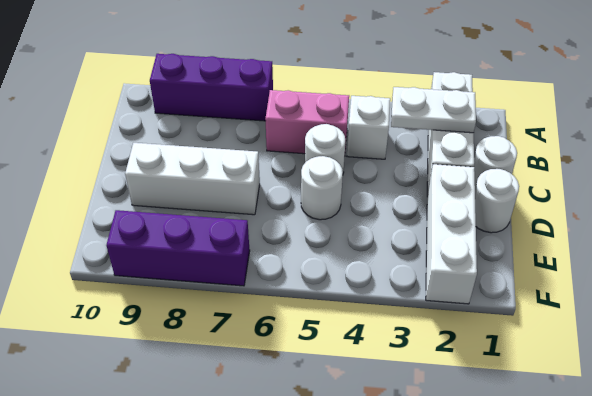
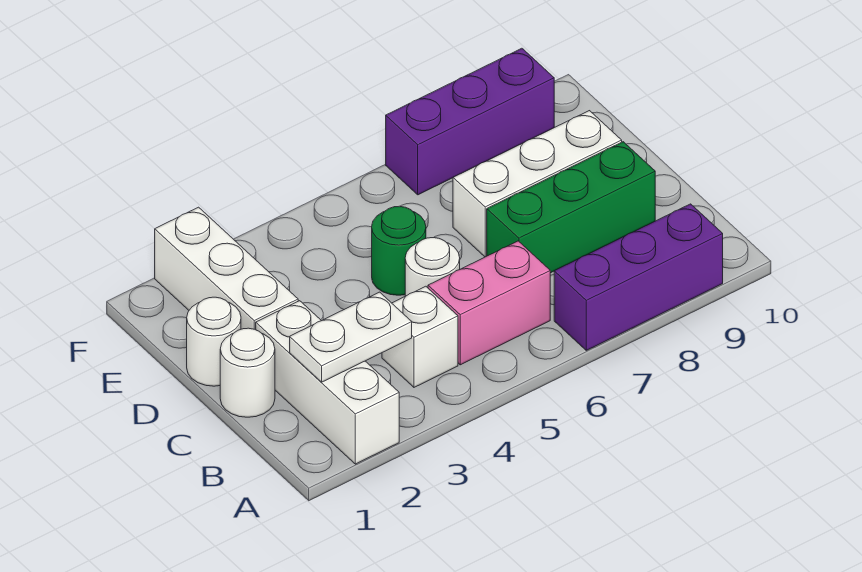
none -> green brick C7:C9 level 1
white round brick D5 level 1 -> green round brick D5 level 1

